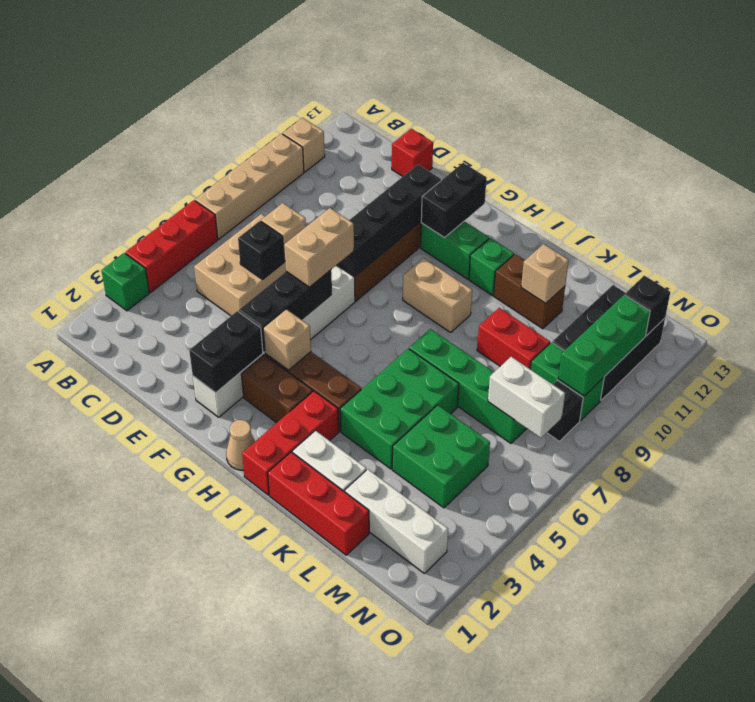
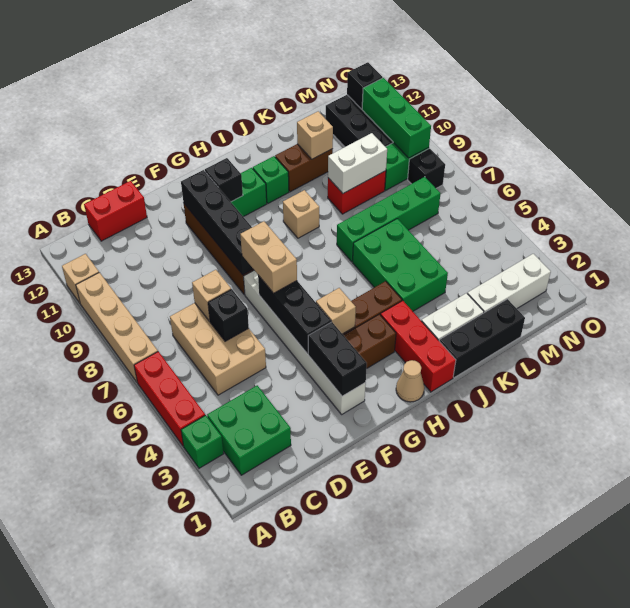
red brick D13 level 1 -> red brick C13:D13 level 1
black brick G11:G12 level 2 -> black brick G11 level 2
tan brick H9:I9 level 1 -> tan brick I9 level 1
red brick J1:L1 level 1 -> black brick J1:L1 level 1
green brick L4:M5 level 1 -> green brick B2:C3 level 1
white brick M7:N7 level 2 -> white brick K9:L9 level 2

